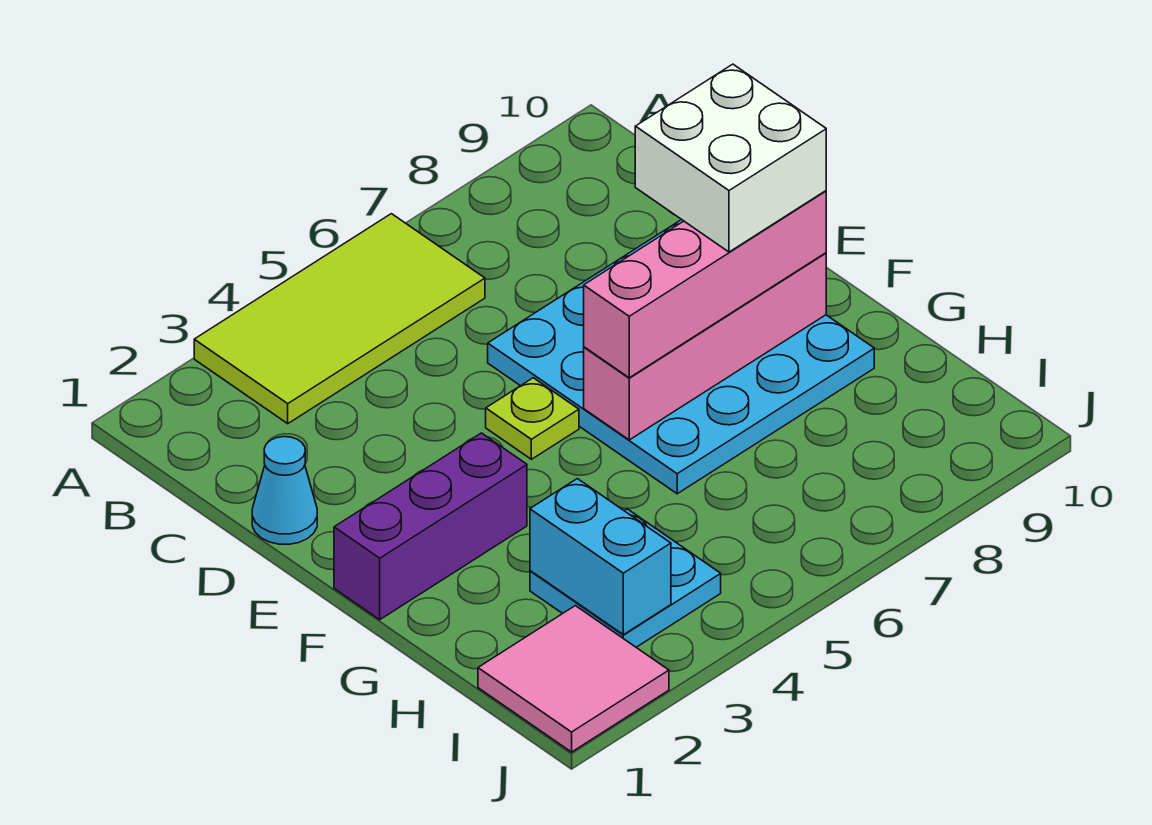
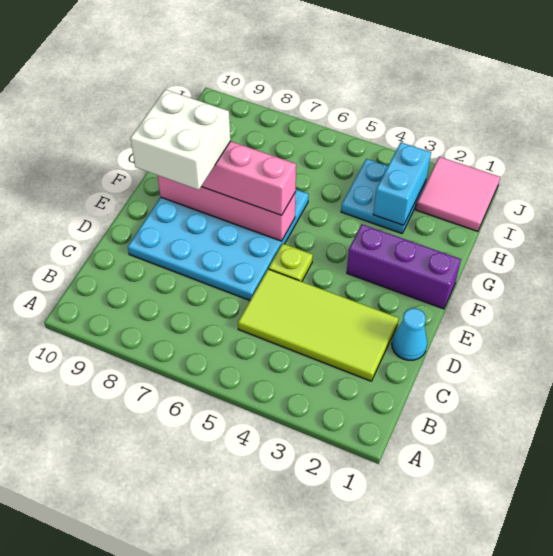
lime tile A3:B6 level 1 -> lime tile C2:D5 level 1

